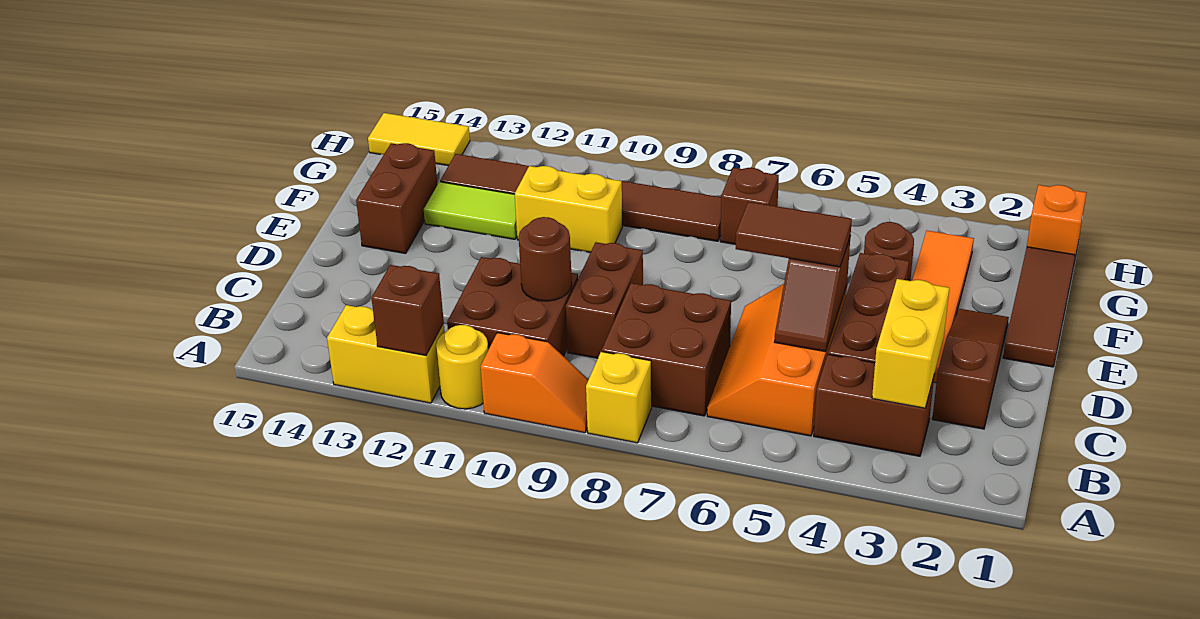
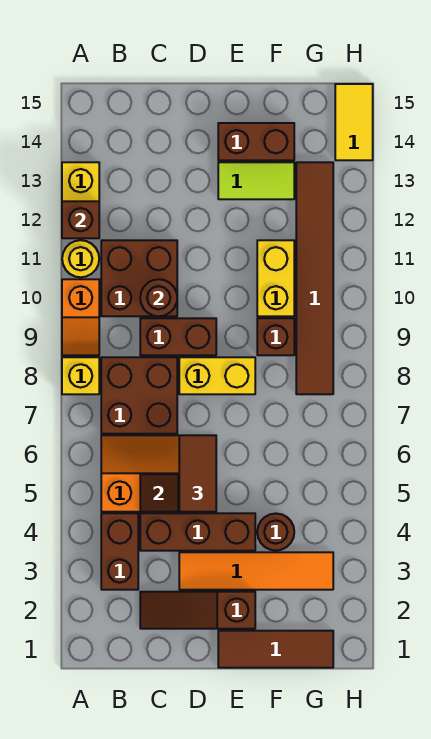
yellow brick B3:C3 level 2 -> yellow brick D8:E8 level 1
brown slope C2:E2 level 1 top C -> brown slope C2:E2 level 1 top E
lime tile F12:F13 level 1 -> lime tile E13:F13 level 1
brown brick G7 level 1 -> brown brick F9 level 1
orange brick H1 level 1 -> none

